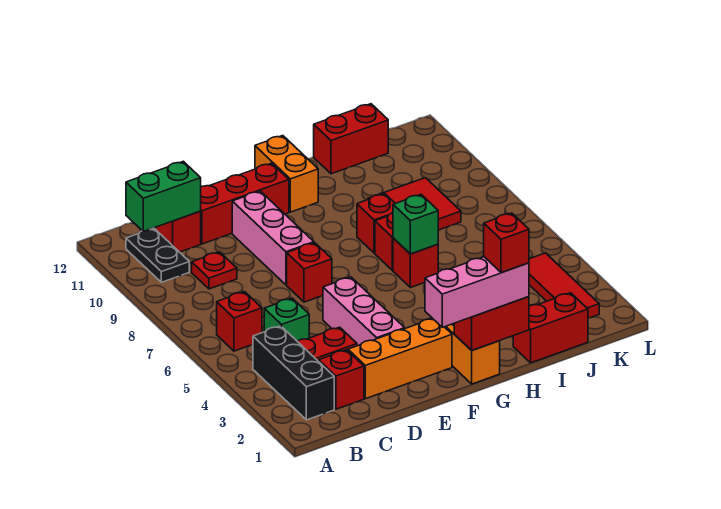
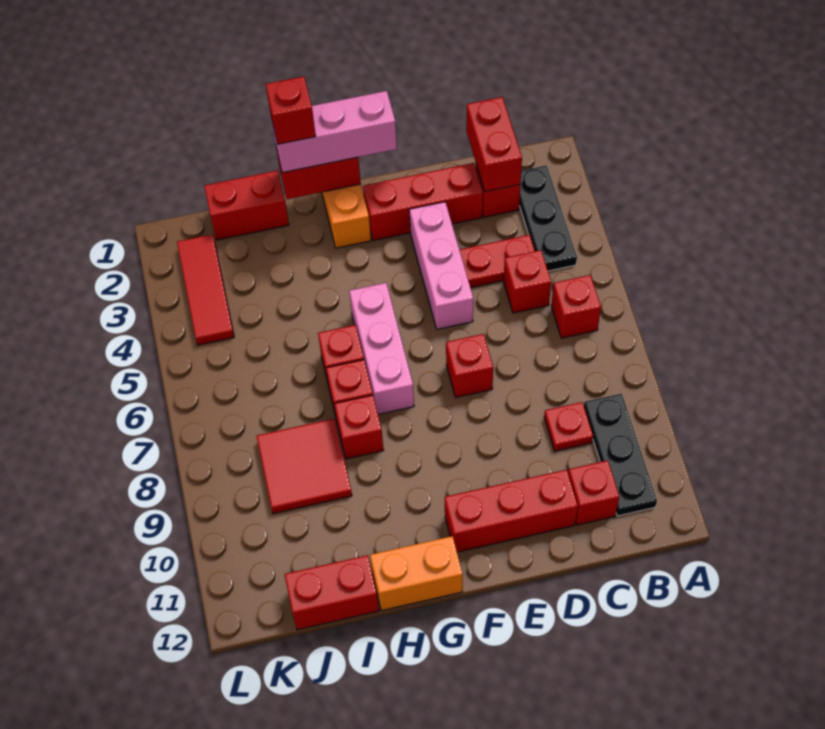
black brick B2:B4 level 1 -> black plate B2:B4 level 1
black plate B10:B11 level 1 -> black plate B9:B11 level 1
green brick B11:C11 level 2 -> none
none -> red brick C1:C2 level 2
green brick C5 level 1 -> red brick C5 level 1
orange brick D2:F2 level 1 -> red brick D2:F2 level 1
pink brick E8:E10 level 1 -> pink brick G5:G7 level 1
orange brick G11:G12 level 1 -> orange brick G12:H12 level 1
green brick H6 level 2 -> none

